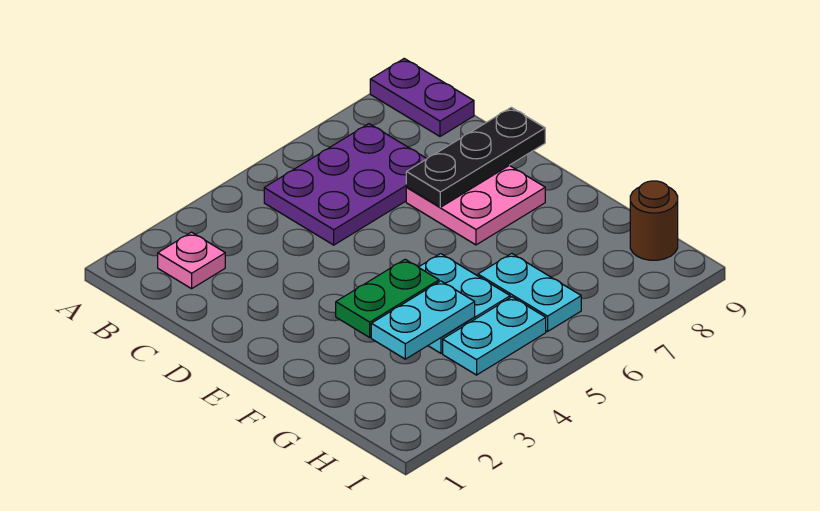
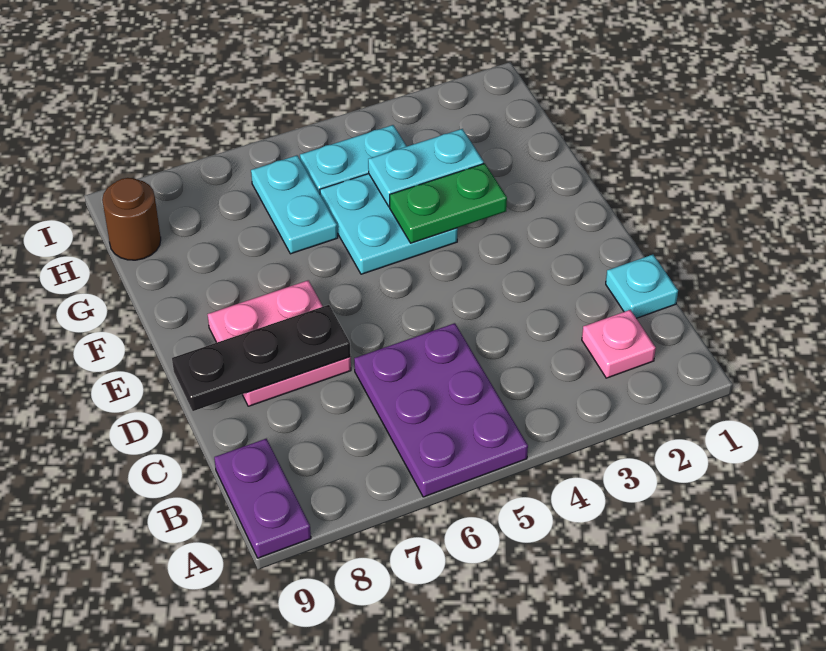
purple plate B5:C7 level 1 -> purple plate A5:C6 level 1
none -> cyan plate C1 level 1

